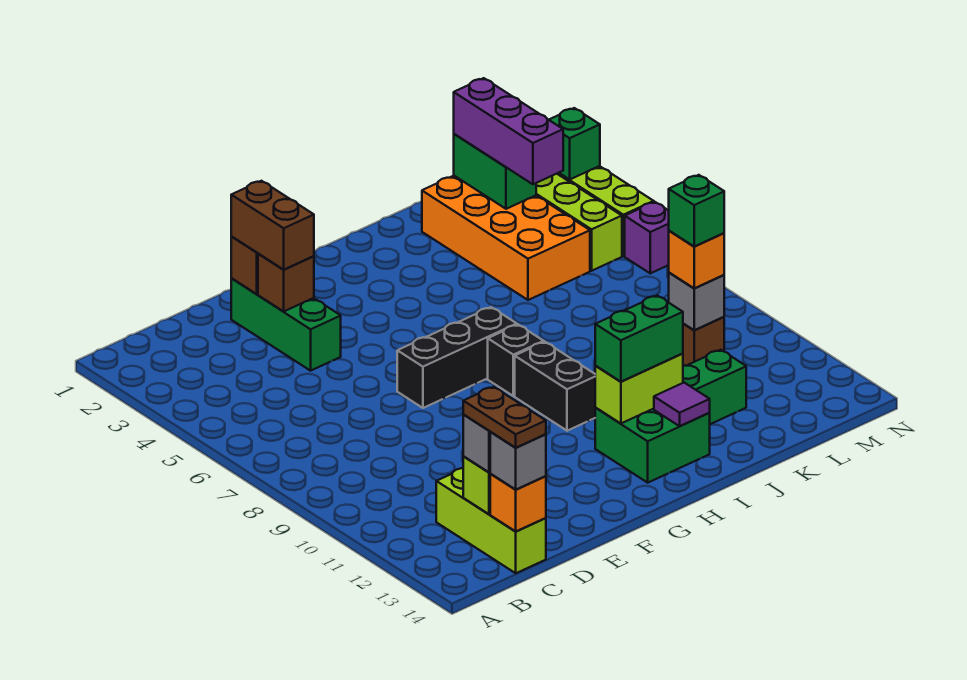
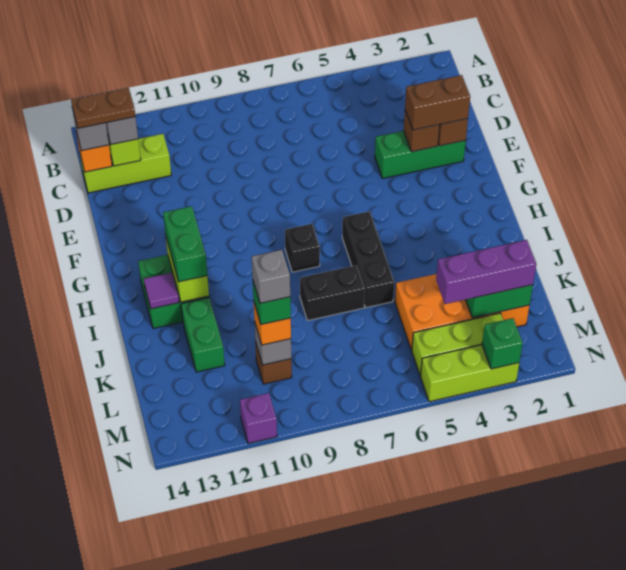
black brick F7:H7 level 1 -> black brick H6:J6 level 1
black brick H9:H10 level 1 -> black brick J7:J8 level 1
none -> grey brick L10 level 5
purple brick N6 level 1 -> purple brick N11 level 1

